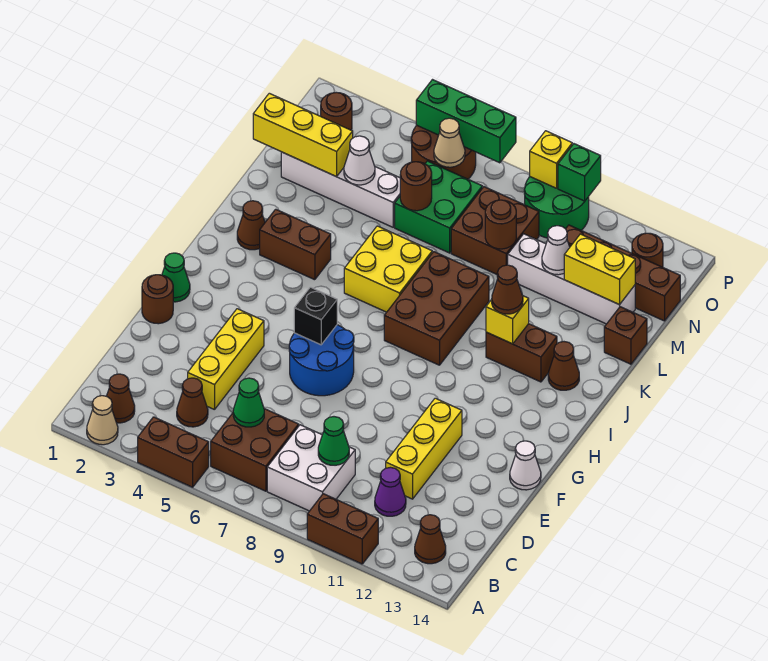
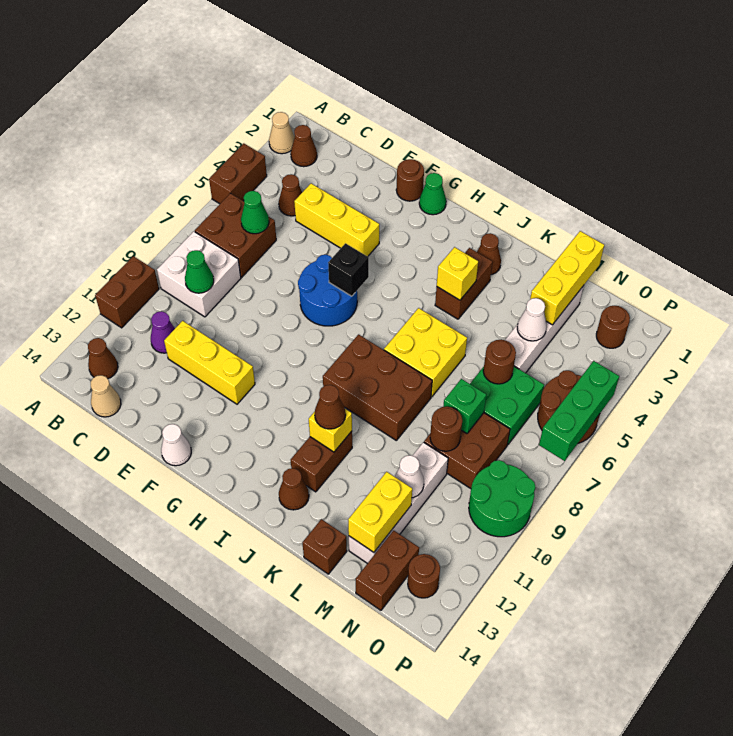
brown brick N11:N14 level 1 -> brown brick N13:N14 level 1
tan cone O6 level 2 -> tan cone C14 level 1
yellow brick P9 level 2 -> yellow brick J4 level 2
green brick P10 level 2 -> green brick M8 level 2

